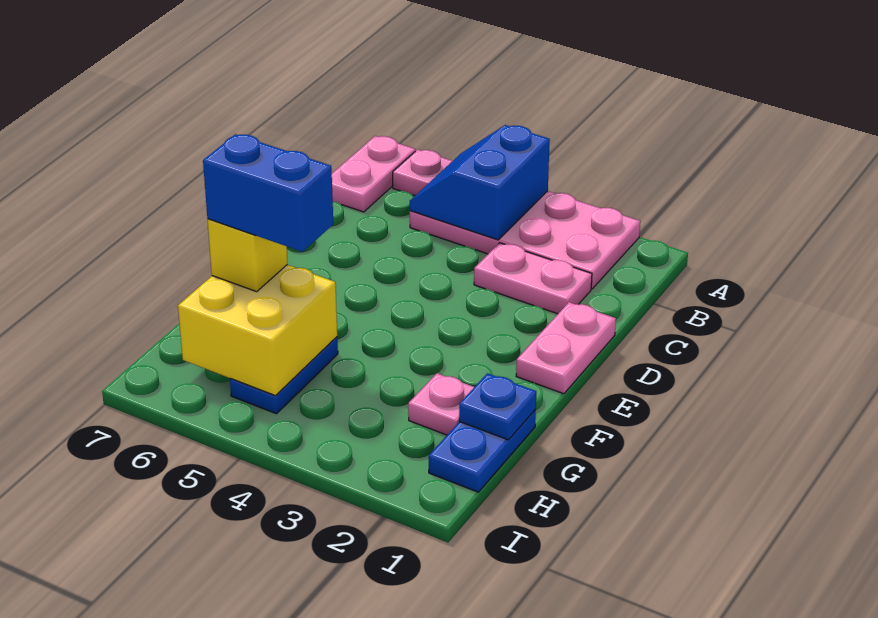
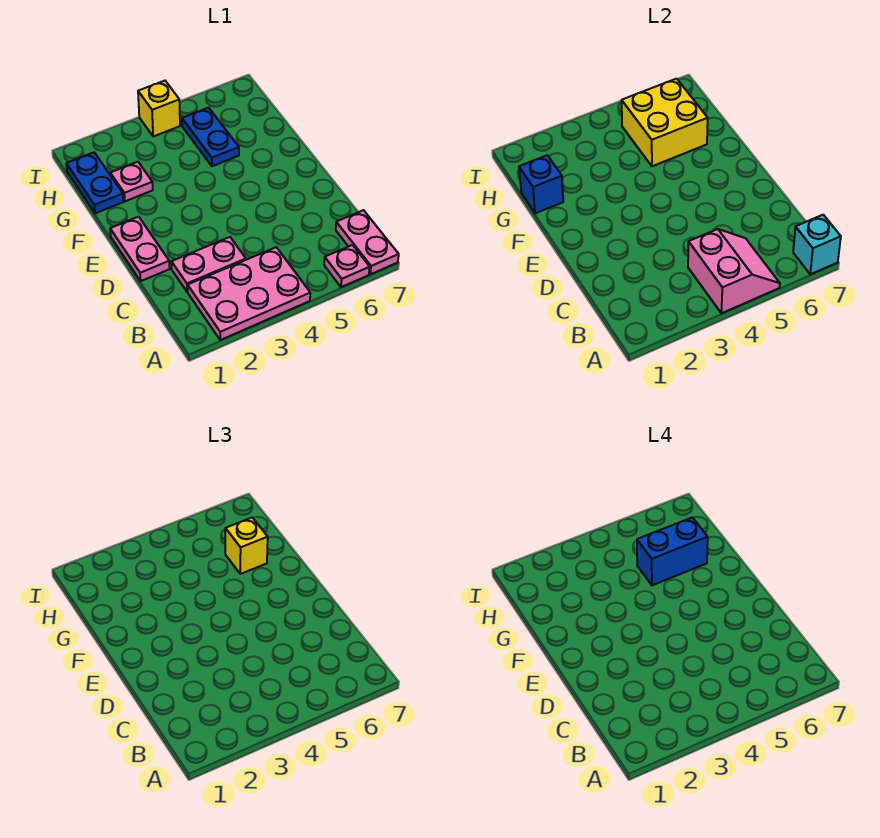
pink plate A2:B5 level 1 -> pink plate A2:B4 level 1
blue slope A4:B5 level 2 top 4 -> pink slope A4:B5 level 2 top 4
none -> cyan brick A7 level 2
blue plate G1 level 2 -> blue brick G1 level 2
none -> yellow brick I4 level 1

